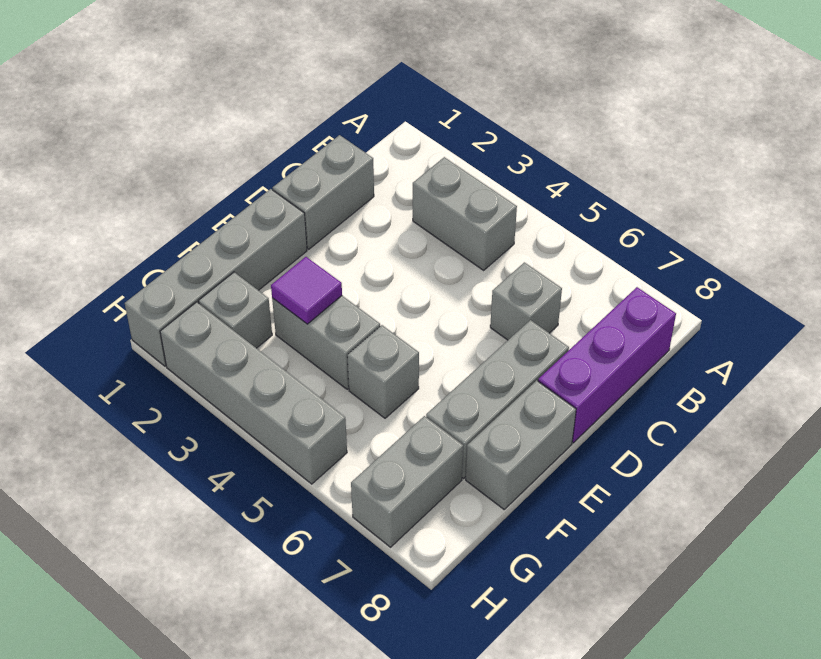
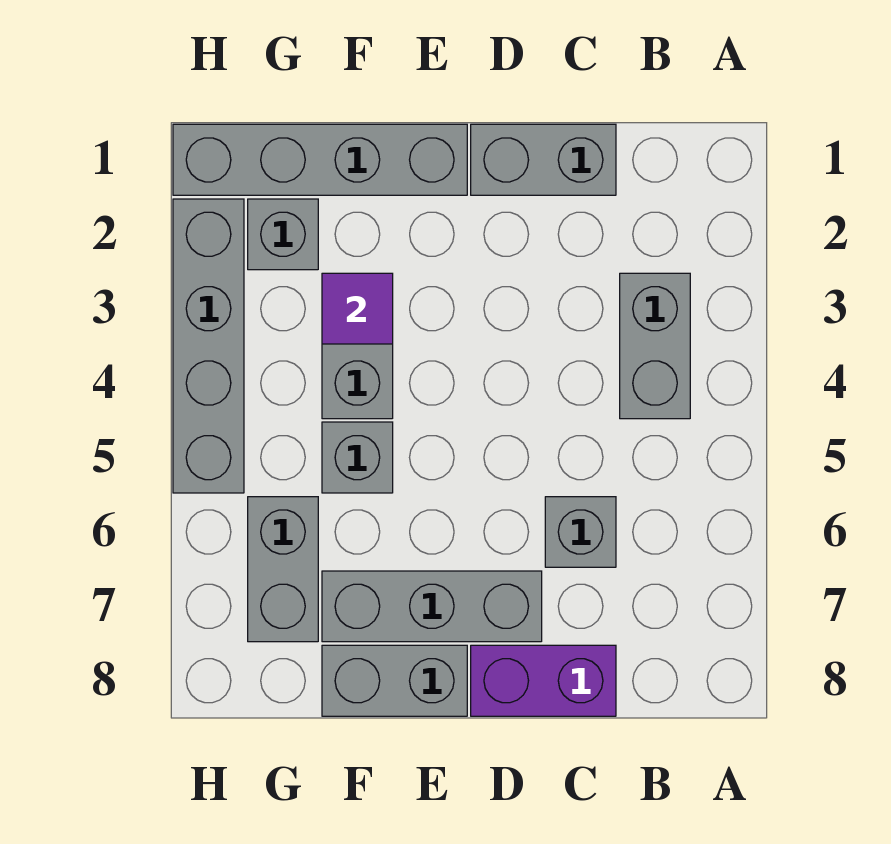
purple brick B8:D8 level 1 -> purple brick C8:D8 level 1
grey brick G7:H7 level 1 -> grey brick G6:G7 level 1

